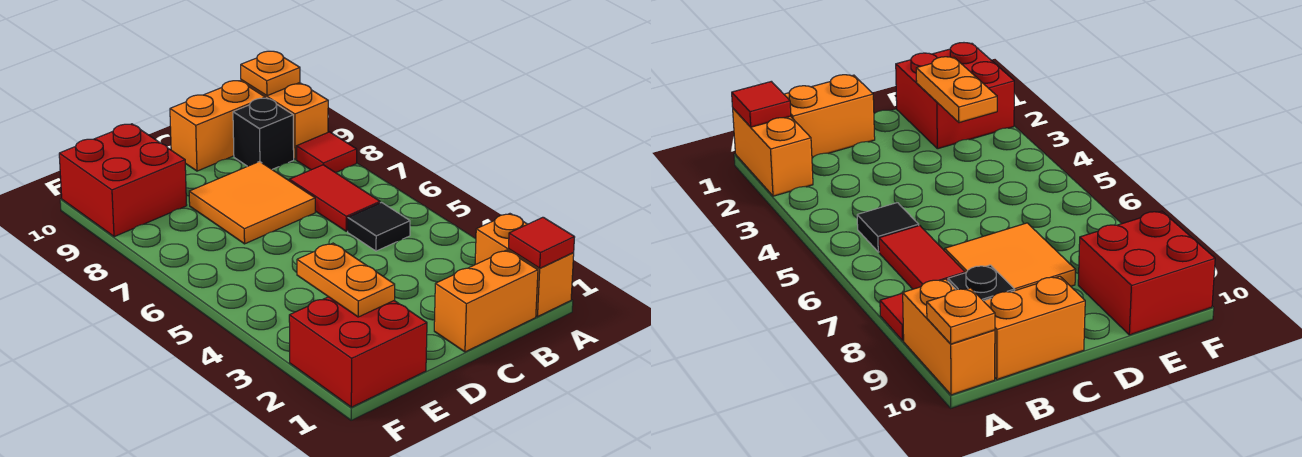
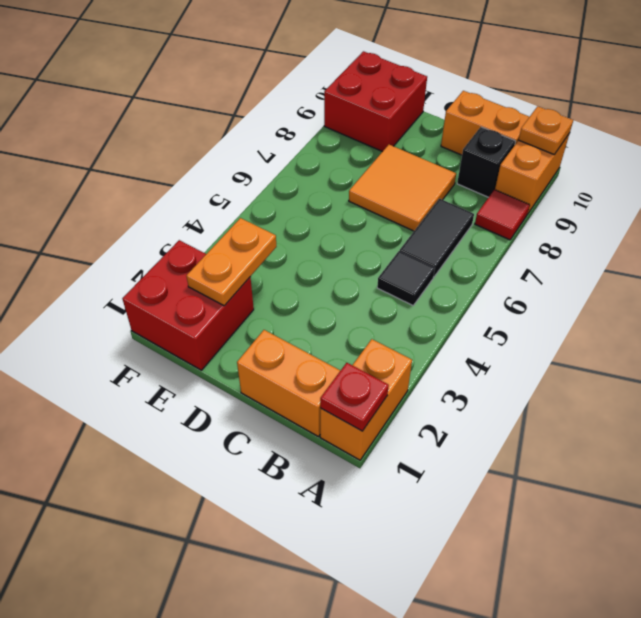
red tile A1 level 2 -> red plate A1 level 2
red tile B6:B7 level 1 -> black tile B6:B7 level 1

